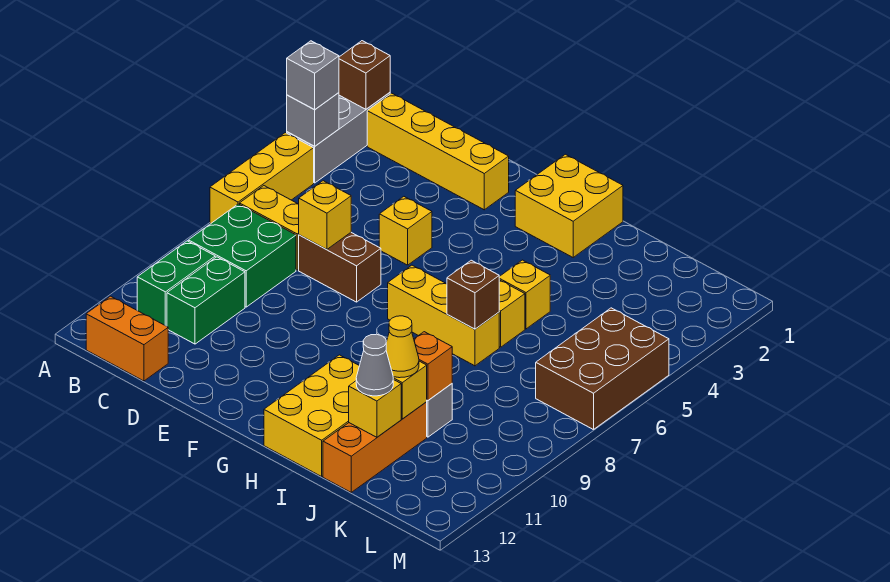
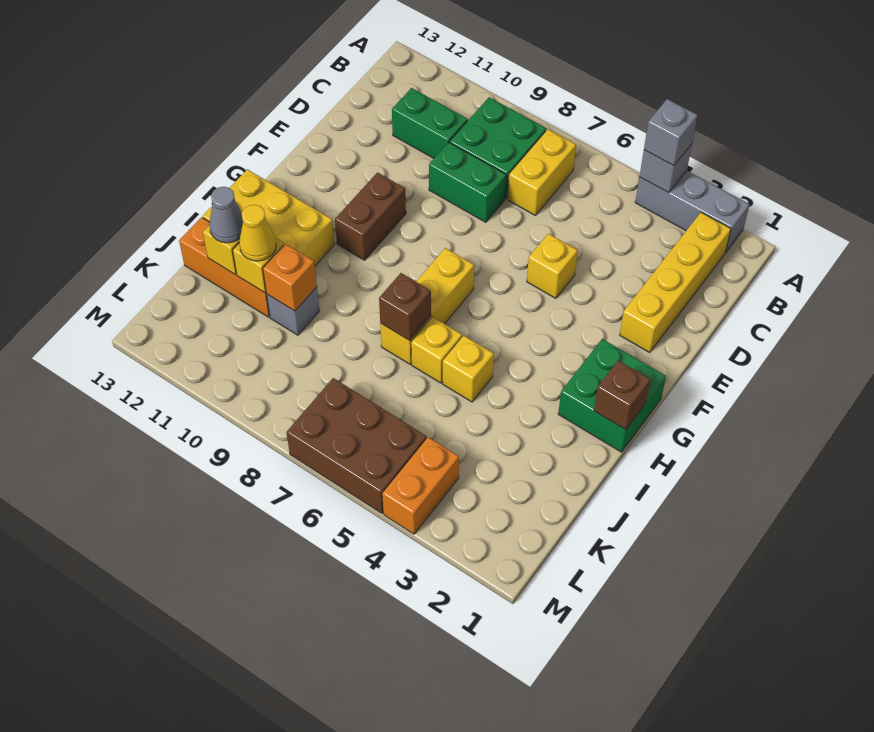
brown brick A2 level 2 -> brown brick H1 level 2
yellow brick A5:A7 level 1 -> none
green brick B10:B11 level 1 -> green brick D8:D9 level 1
orange brick B13:C13 level 1 -> orange brick L4:M4 level 1
brown brick D7:E7 level 1 -> brown brick F10:G10 level 1
yellow brick D7 level 2 -> none
yellow brick G1:H2 level 1 -> green brick G1:H2 level 1

